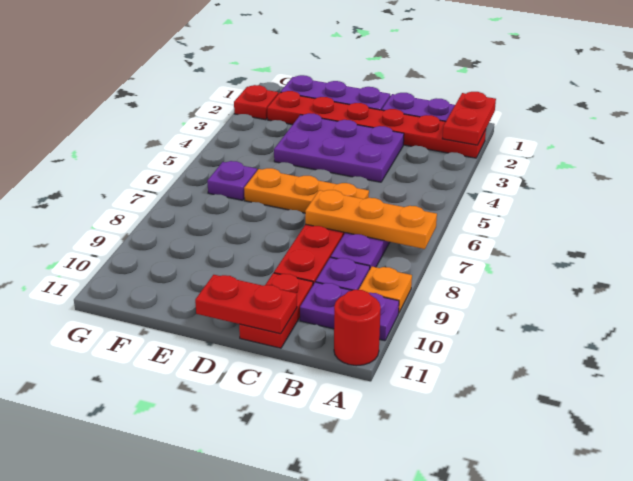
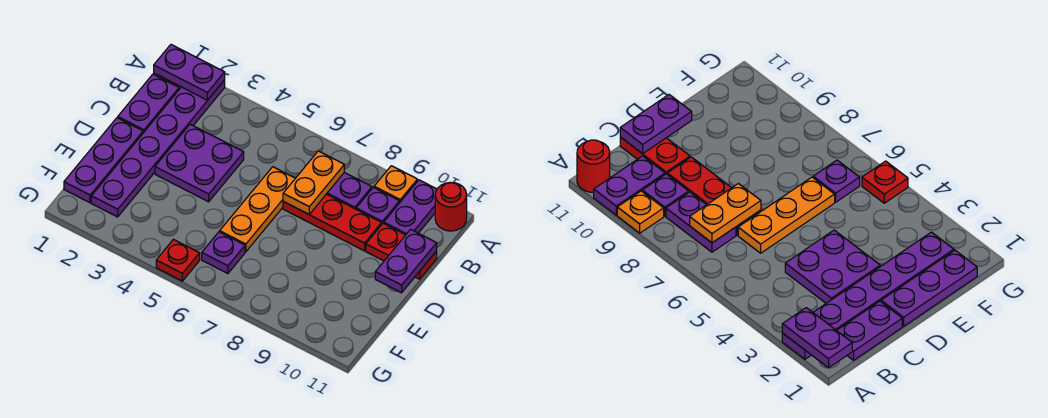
red plate A1:A2 level 2 -> purple plate A1:A2 level 2
red plate A2:F2 level 1 -> purple plate A2:F2 level 1
orange plate A7:C7 level 2 -> orange plate B7:C7 level 2
purple plate C3:E4 level 1 -> purple plate C3:D4 level 1
red plate C11:D11 level 2 -> purple plate C11:D11 level 2
red plate G2 level 1 -> red plate G5 level 1

